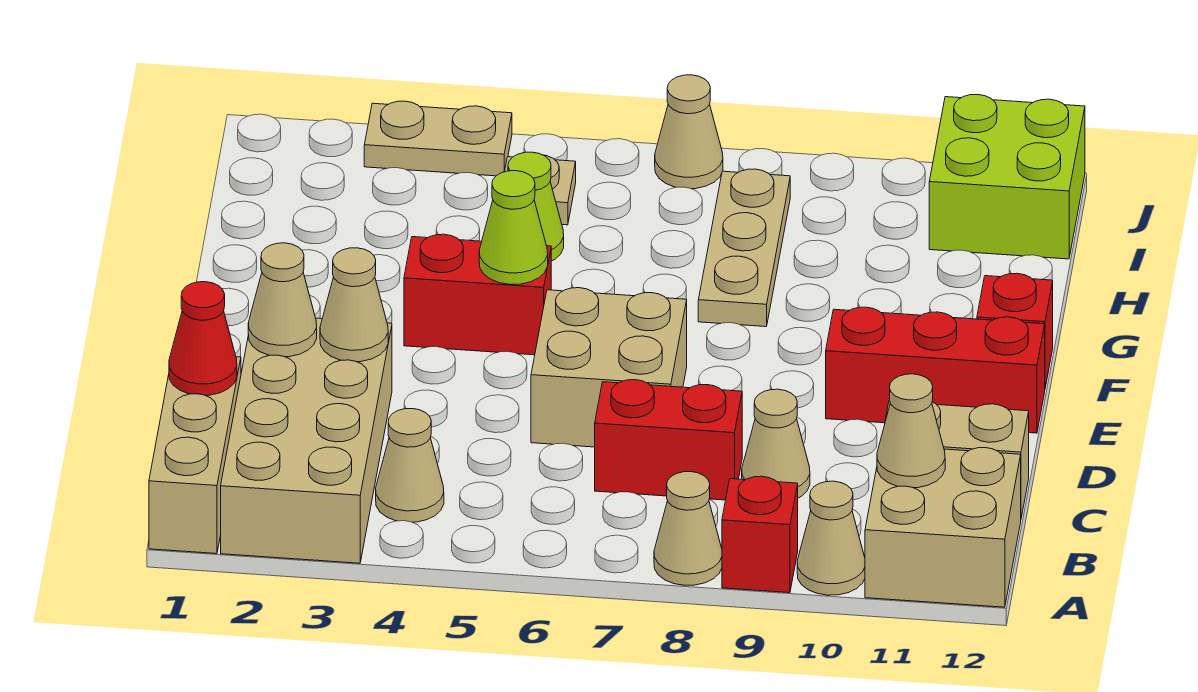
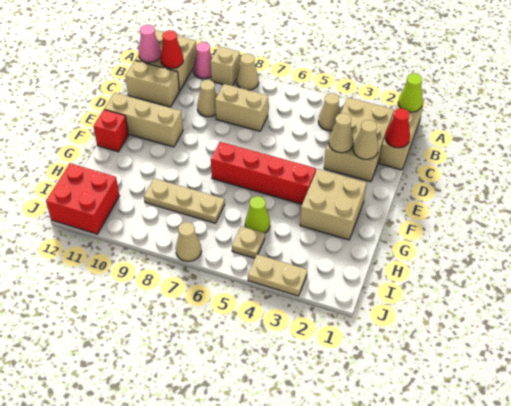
tan brick A2:D3 level 1 -> tan brick B2:D3 level 1
red brick A9 level 1 -> tan brick A9 level 1
tan cone A10 level 1 -> pink cone A10 level 1
tan cone B11 level 2 -> red cone B11 level 2
none -> pink cone B12 level 2
red brick C7:C8 level 1 -> tan brick C7:C8 level 1
tan brick D6:E7 level 1 -> tan brick F2:G3 level 1
red brick E10:E12 level 1 -> tan brick E10:E12 level 1
red brick F4:F5 level 1 -> red brick F4:F7 level 1
lime cone F5 level 2 -> lime cone A1 level 2
tan plate G8:I8 level 1 -> tan plate H7:H9 level 1
lime brick I11:J12 level 1 -> red brick I11:J12 level 1

